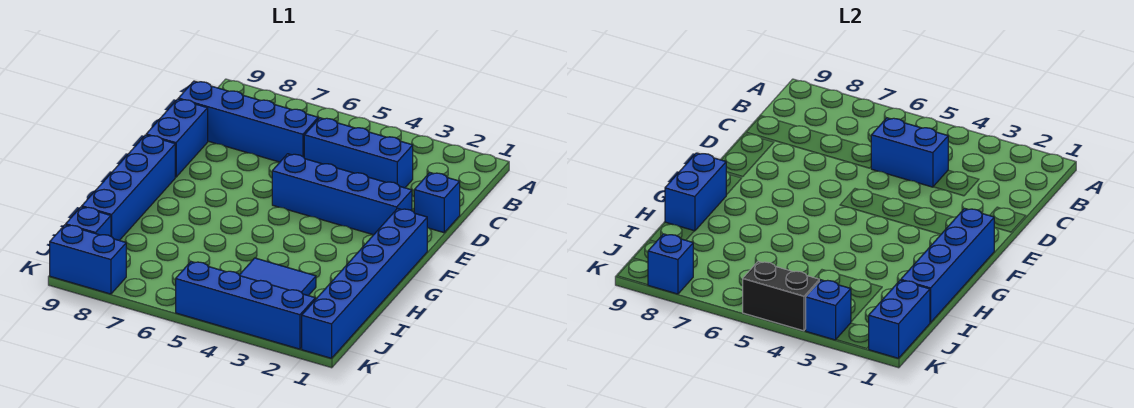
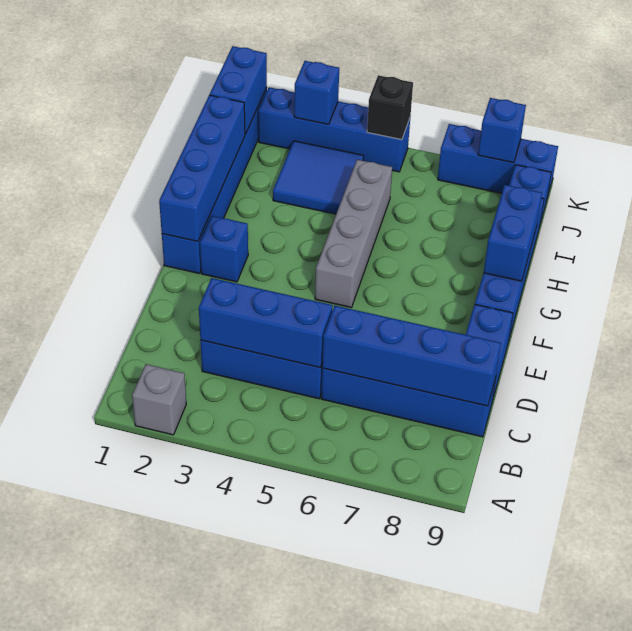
none -> grey brick A2 level 1
blue brick C4:C5 level 2 -> blue brick C3:C5 level 2
blue brick D1 level 1 -> blue brick F2 level 1
blue brick E2:E5 level 1 -> blue brick C6:C9 level 2
none -> grey brick F5:I5 level 1
black brick K4:K5 level 2 -> black brick K5 level 2
blue brick K8:K9 level 1 -> blue brick K7:K9 level 1

